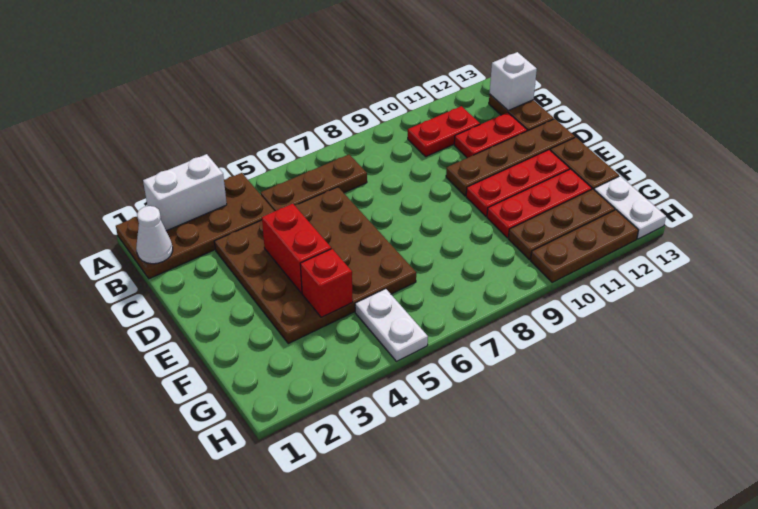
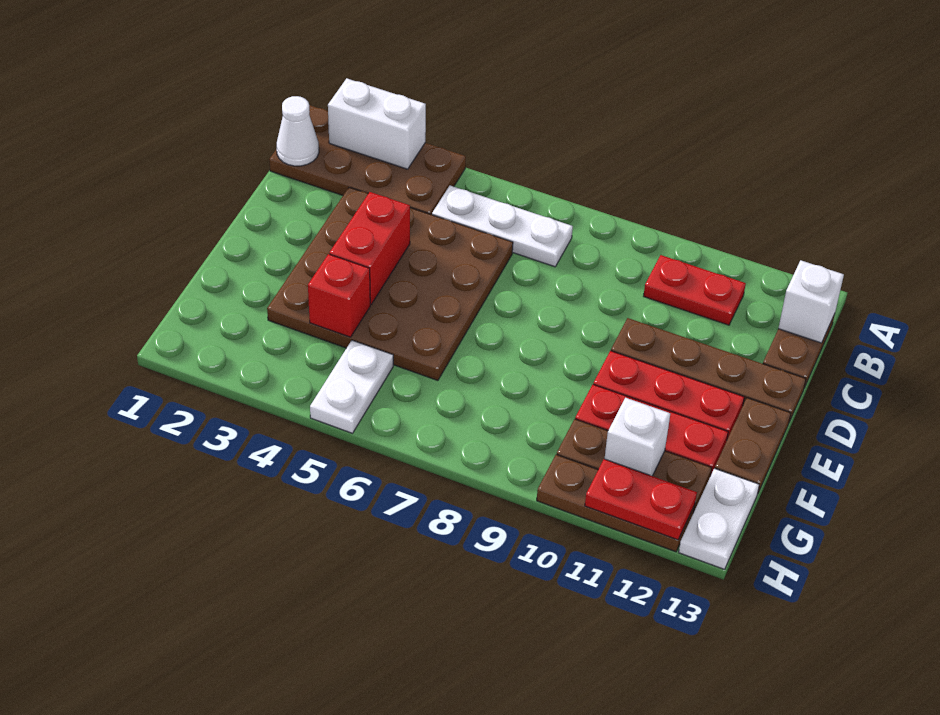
brown plate B5:B7 level 1 -> white plate B5:B7 level 1
red plate C11:C12 level 1 -> red plate H11:H12 level 2
none -> white brick G11 level 2

